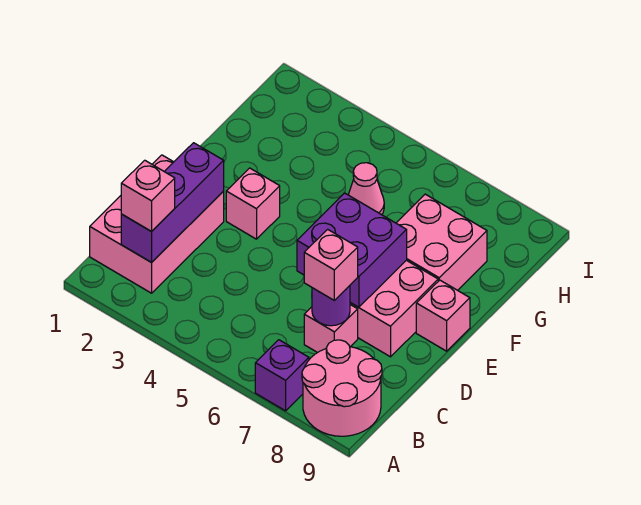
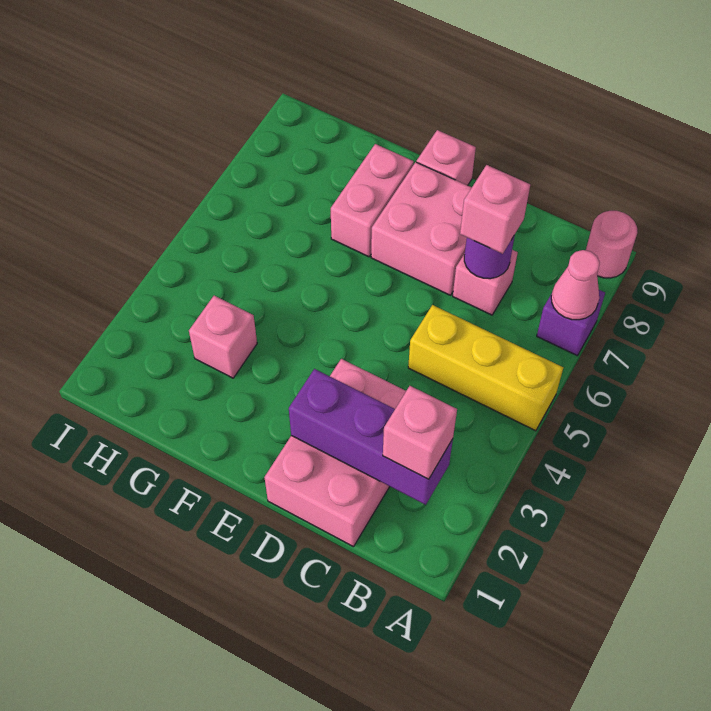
none -> yellow brick A5:C5 level 1
pink round brick A8:B9 level 1 -> pink round brick A9 level 1
pink brick B1:D2 level 1 -> pink brick C1:D3 level 1
purple brick D6:E7 level 2 -> none
pink brick E3 level 1 -> pink brick G3 level 1
pink brick F7:G8 level 1 -> pink brick F7:F8 level 1
pink cone G5 level 1 -> pink cone A7 level 2

